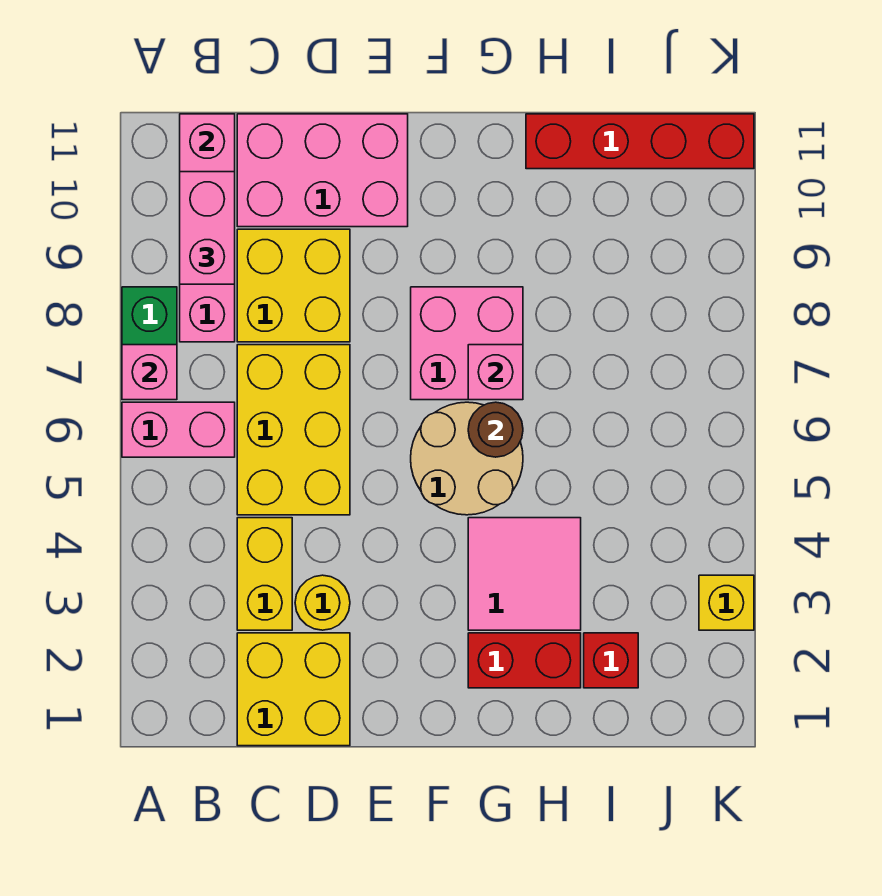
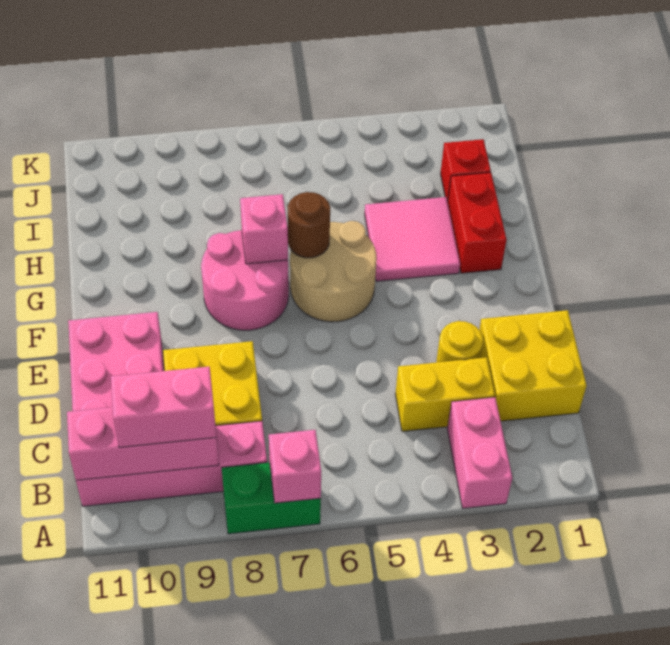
pink brick A6:B6 level 1 -> pink brick A3:B3 level 1
yellow brick C5:D7 level 1 -> none
pink brick F7:G8 level 1 -> pink round brick F7:G8 level 1
red brick H11:K11 level 1 -> none
yellow brick K3 level 1 -> none

